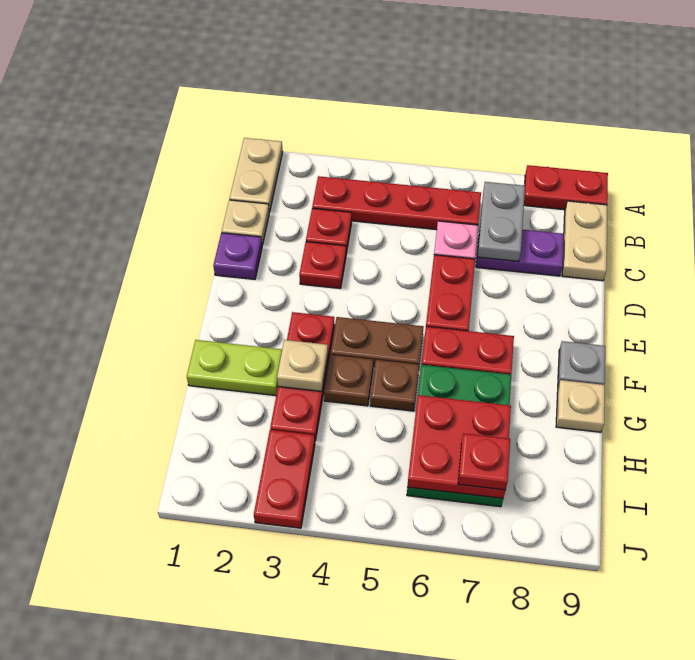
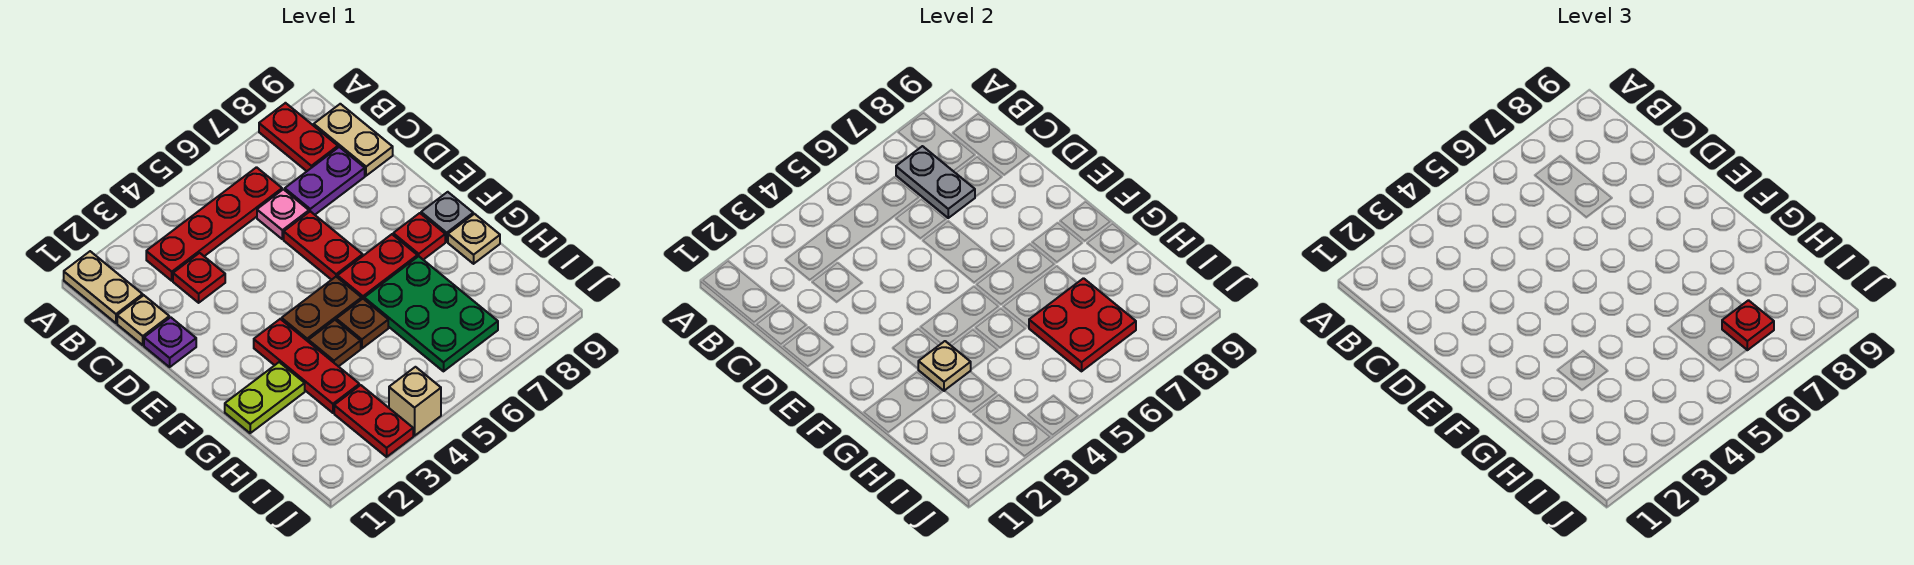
red plate A8:A9 level 1 -> red plate A8:B8 level 1
red plate D3 level 1 -> red plate F8 level 1
none -> tan brick J4 level 1

